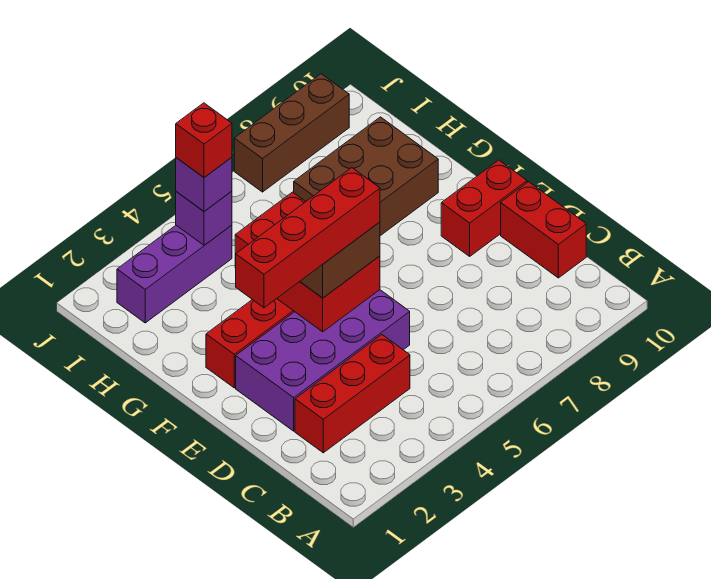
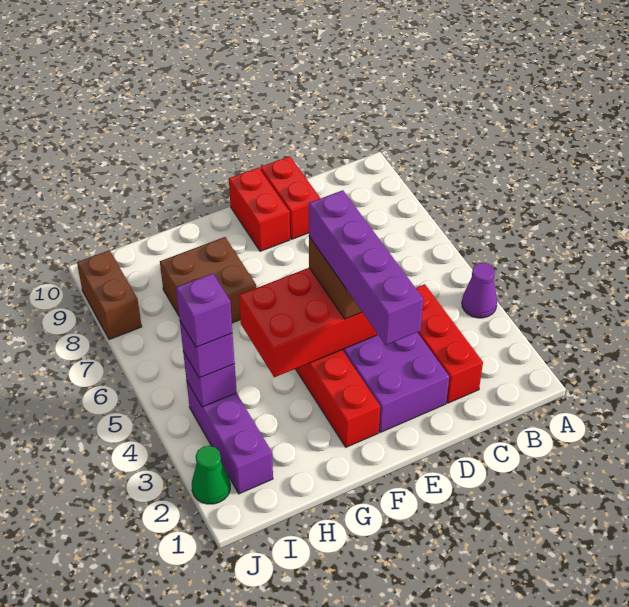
none -> purple cone A4 level 1
red brick C10:D10 level 1 -> red brick D9:D10 level 1
red brick E2:E5 level 4 -> purple brick E2:E5 level 4
brown brick G7:H9 level 1 -> brown brick G7:H8 level 1
red brick I4 level 4 -> purple brick I4 level 4
none -> green cone J2 level 1
brown brick J7:J9 level 1 -> brown brick J8:J9 level 1

